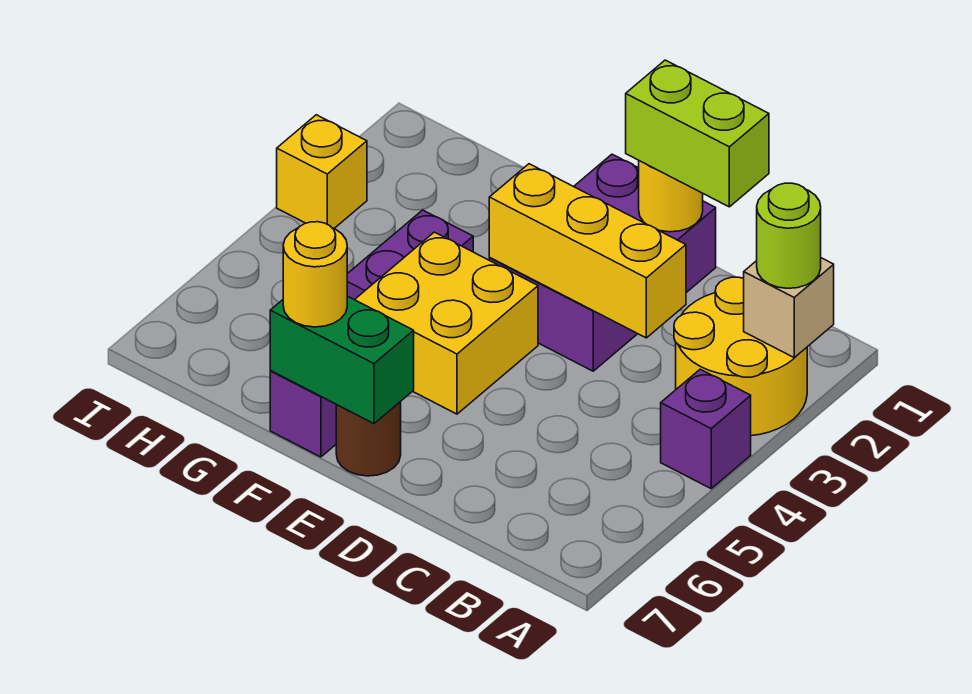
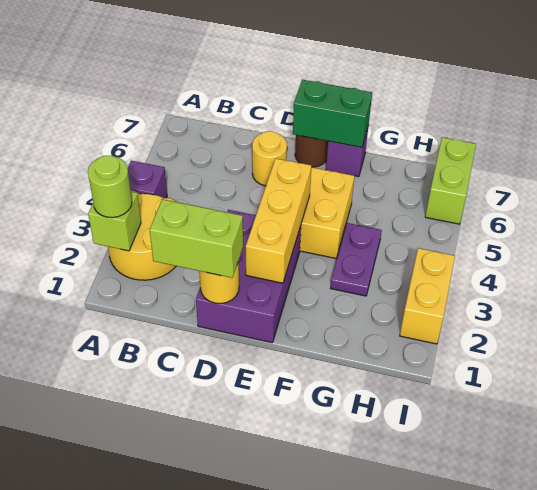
tan brick A2 level 2 -> lime brick A2 level 2
yellow brick C3:E3 level 2 -> yellow brick E2:E4 level 2
yellow round brick F7 level 3 -> yellow round brick D6 level 1
yellow brick I3 level 1 -> yellow brick I2:I3 level 1
none -> lime brick I6:I7 level 1

